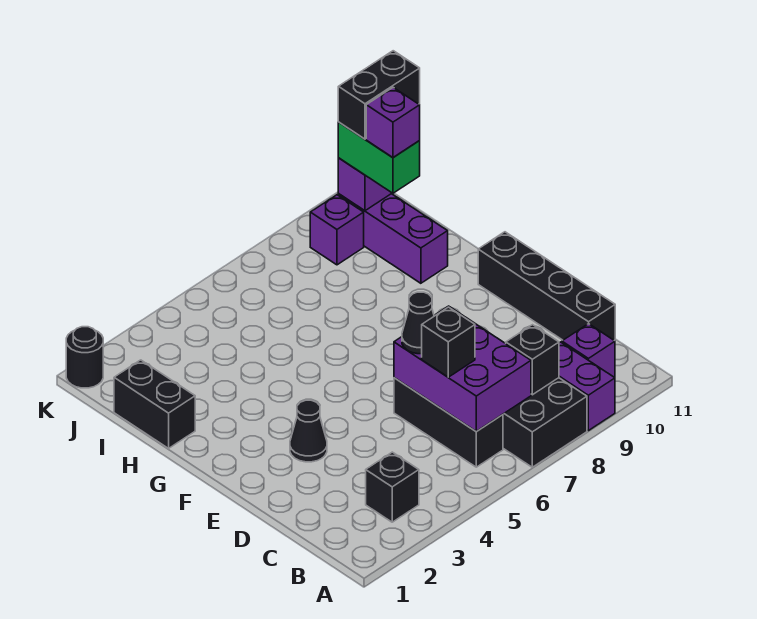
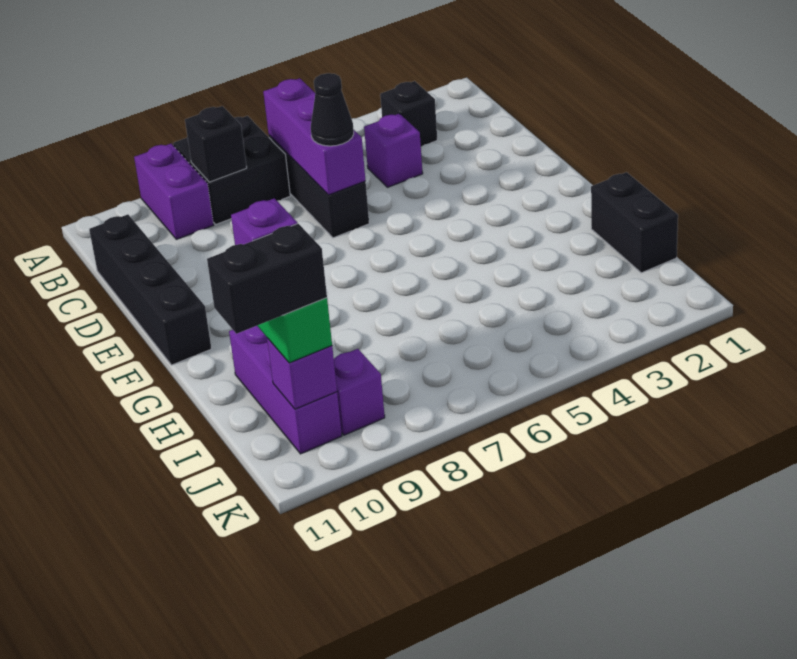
purple brick B6:D7 level 2 -> purple brick B6:D6 level 2
purple brick B10 level 1 -> purple brick C4 level 1
black brick C6 level 3 -> none
black cone E3 level 1 -> none
black round brick K1 level 1 -> none

